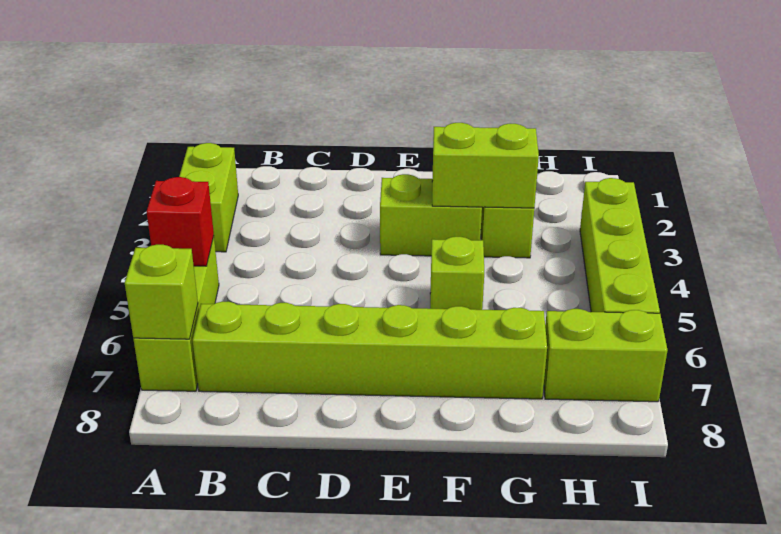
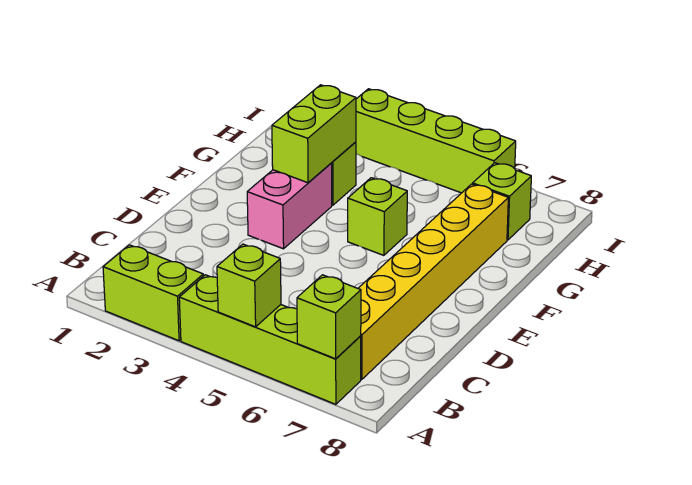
lime brick A5:A7 level 1 -> lime brick A4:A7 level 1
red brick A5 level 2 -> lime brick A5 level 2
lime brick B7:G7 level 1 -> yellow brick B7:G7 level 1
lime brick E3:F3 level 1 -> pink brick E3:F3 level 1
lime brick H7:I7 level 1 -> lime brick H7 level 1

